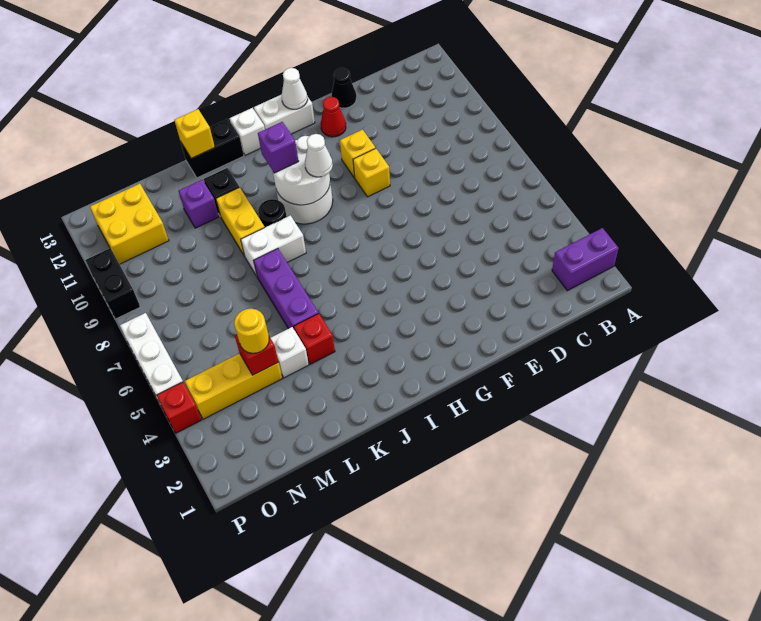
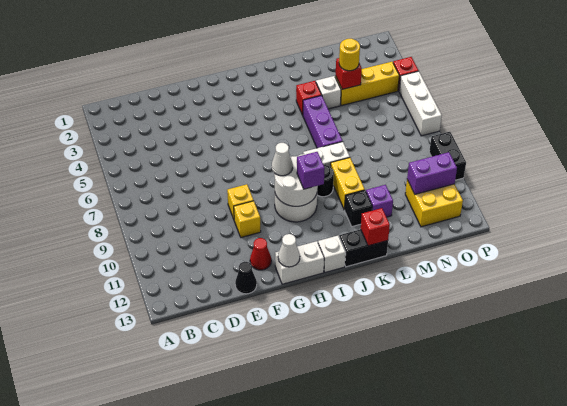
purple brick A2:B2 level 1 -> purple brick N11:O11 level 2
yellow brick K13 level 2 -> red brick K13 level 2

